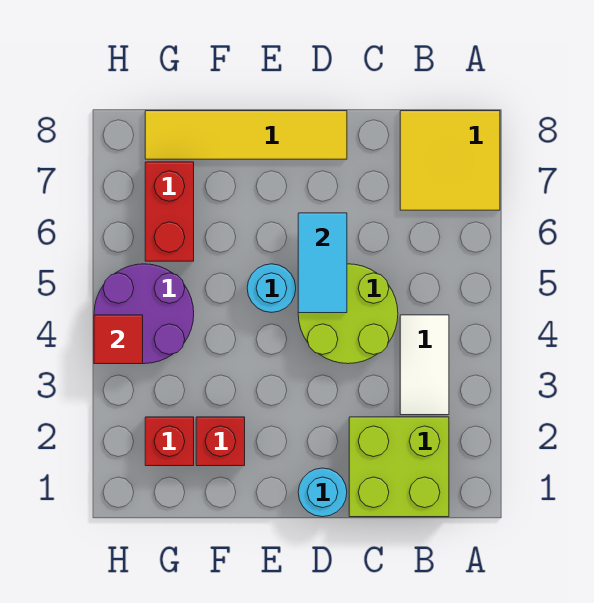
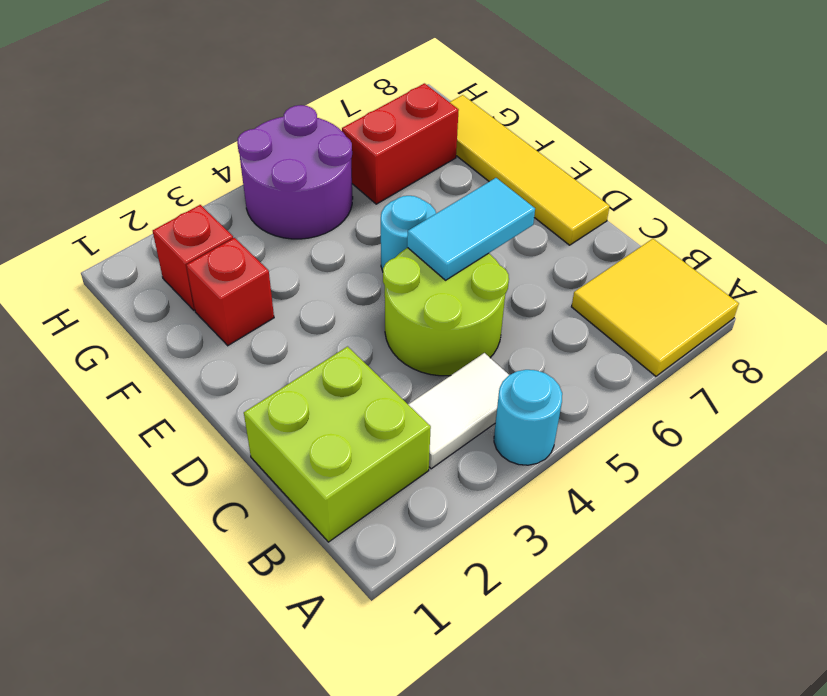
cyan round brick D1 level 1 -> cyan round brick A4 level 1
red tile H4 level 2 -> none

